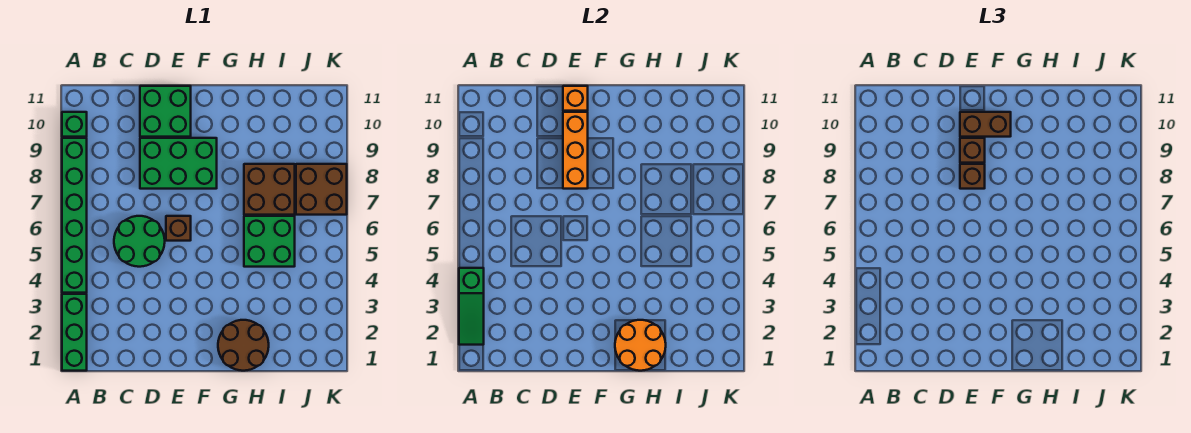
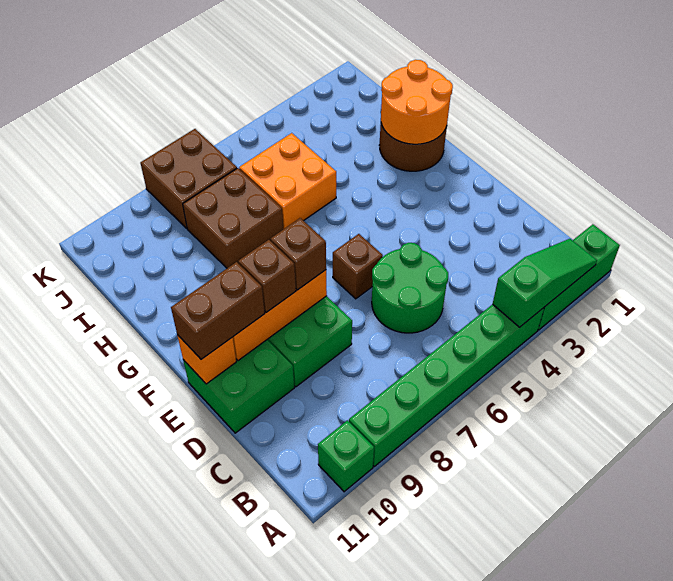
brown brick E10:F10 level 3 -> brown brick E10:E11 level 3
green brick H5:I6 level 1 -> orange brick H5:I6 level 1

